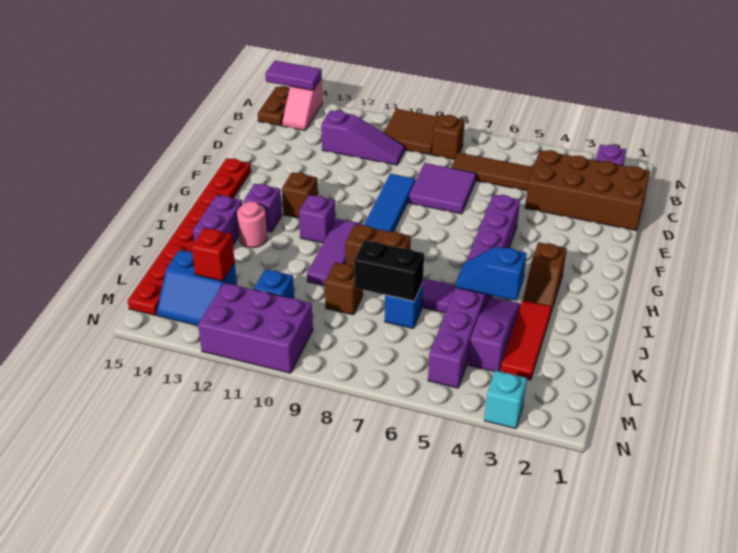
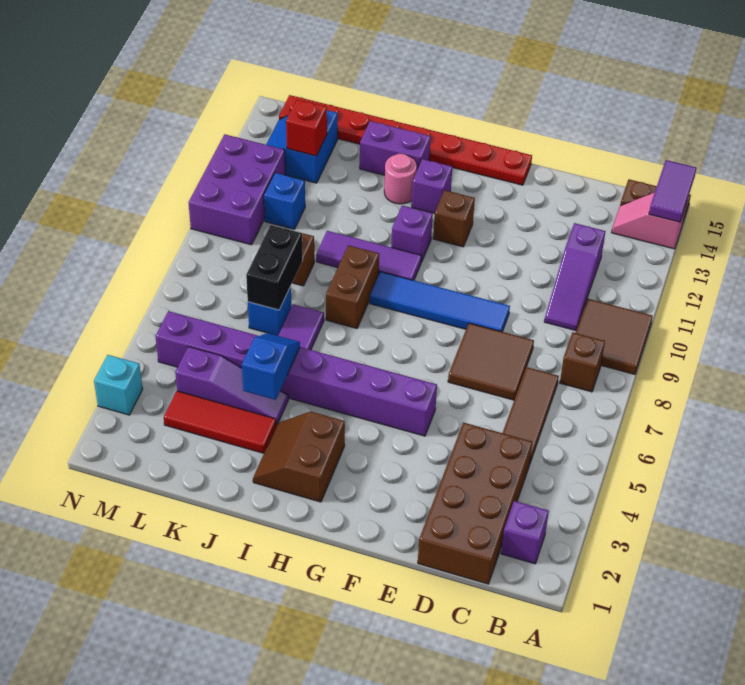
purple tile D7:E8 level 1 -> brown tile D7:E8 level 1
brown slope H3:I3 level 1 top H -> brown slope H2:I3 level 1 top H

